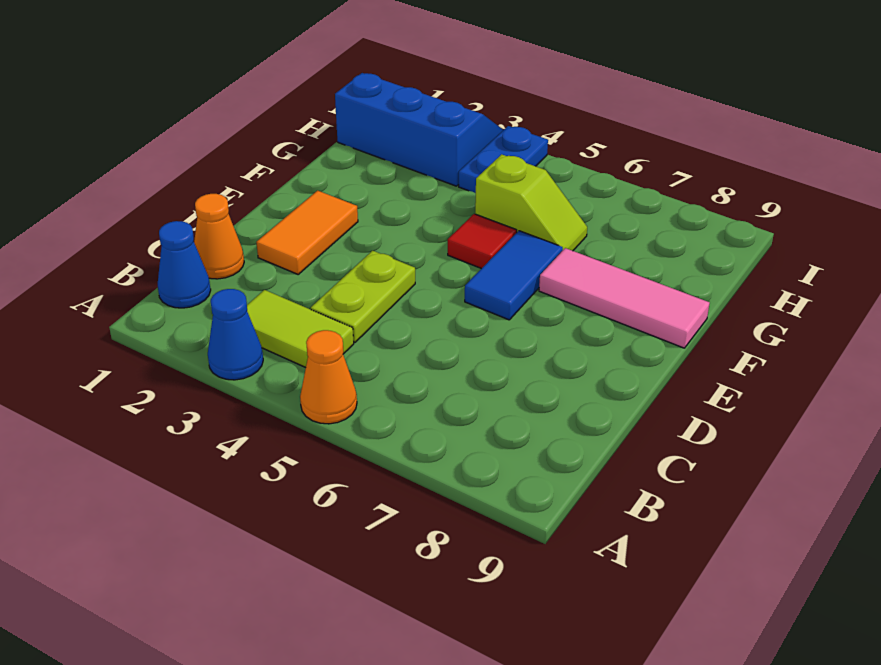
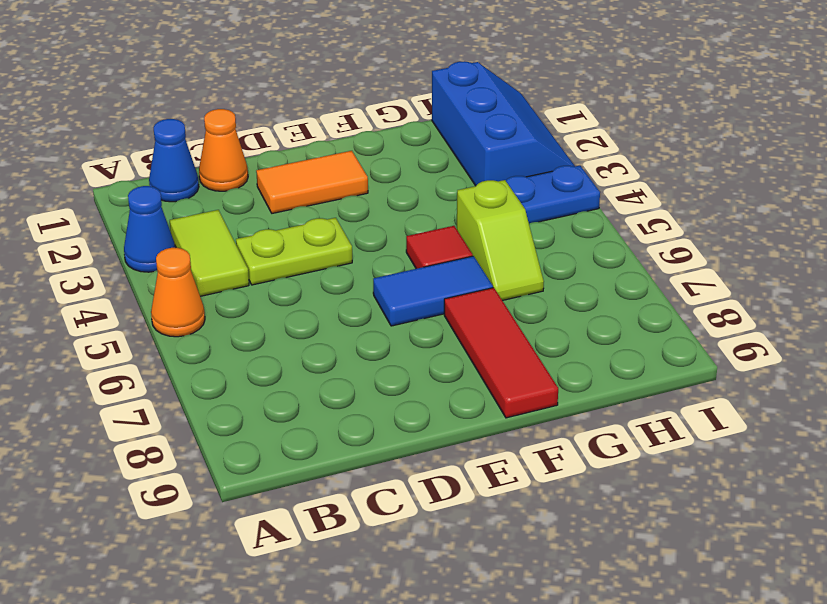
pink tile F7:F9 level 1 -> red tile F7:F9 level 1

